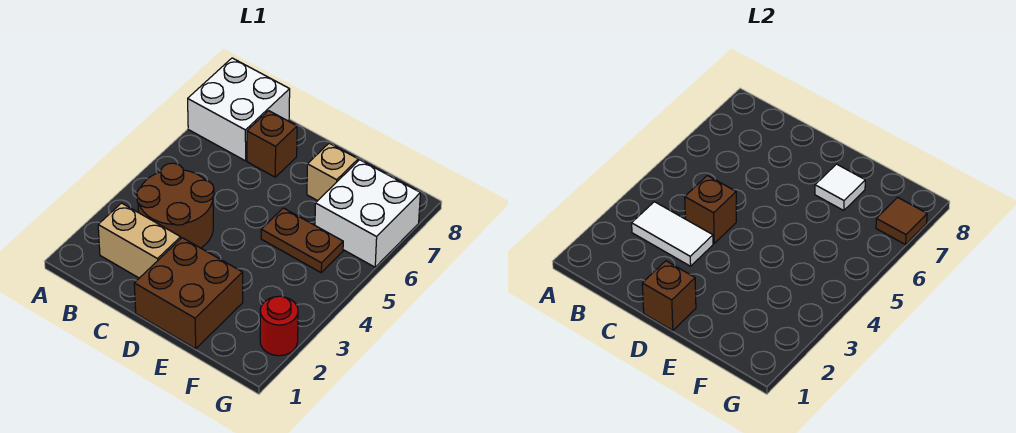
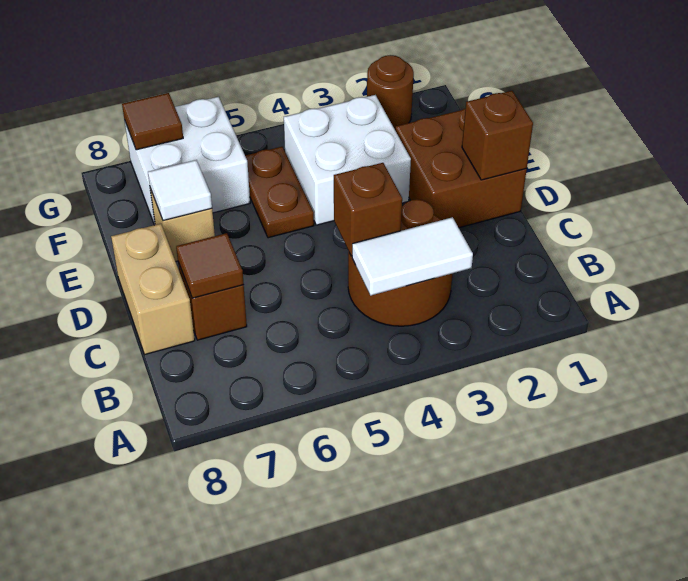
white brick A7:B8 level 1 -> white brick E3:F4 level 1
tan brick B2:C2 level 1 -> tan brick C8:D8 level 1
white tile B3:C3 level 2 -> white tile B3:B4 level 2
none -> brown tile C7 level 2
red round brick G2 level 1 -> brown round brick G2 level 1

